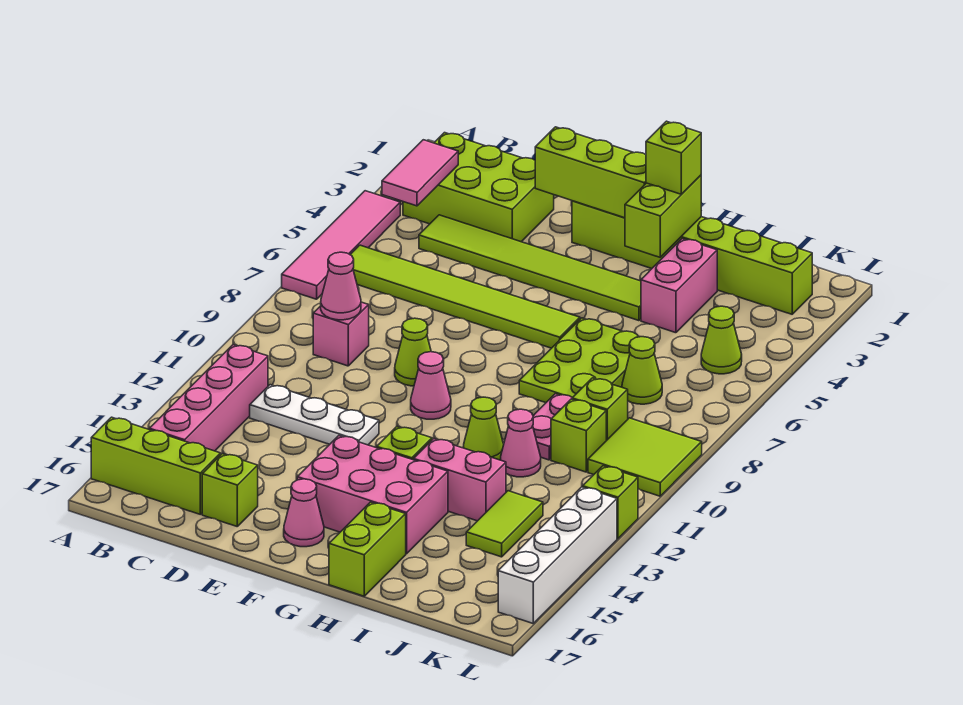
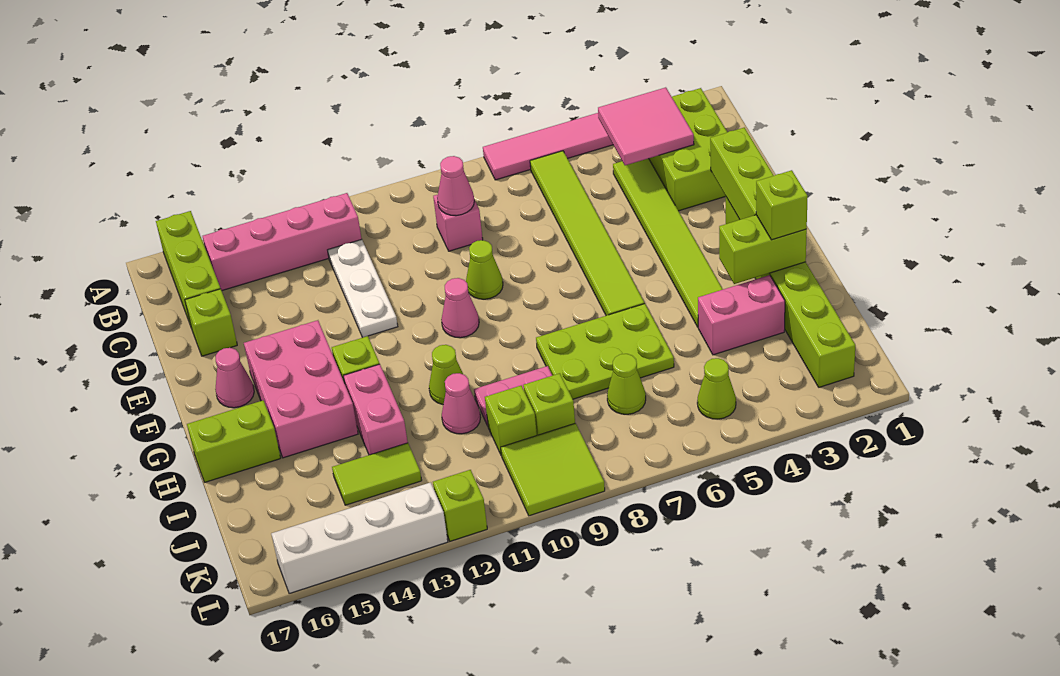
pink tile B3:B4 level 2 -> pink tile B3:C4 level 2

